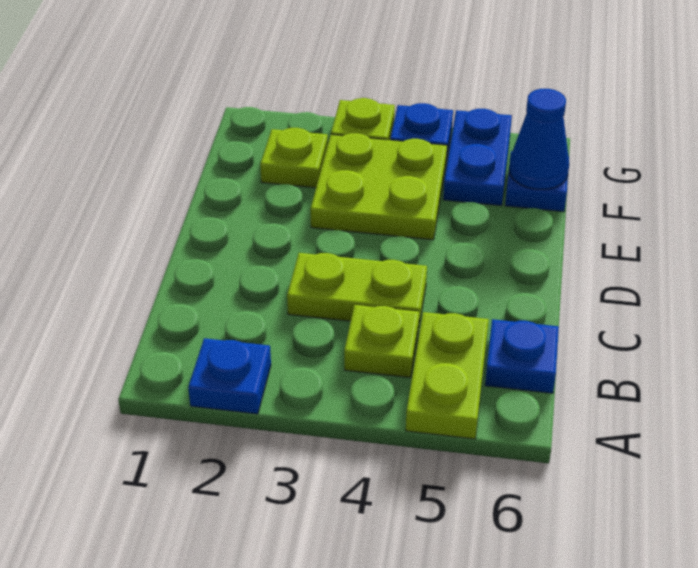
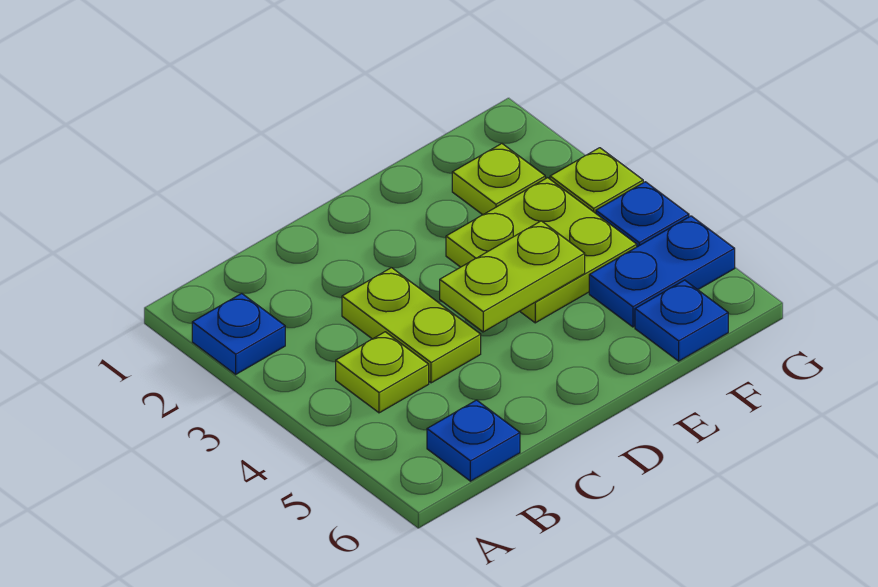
lime plate A5:B5 level 1 -> lime plate D4:E4 level 2
blue cone F6 level 2 -> none

